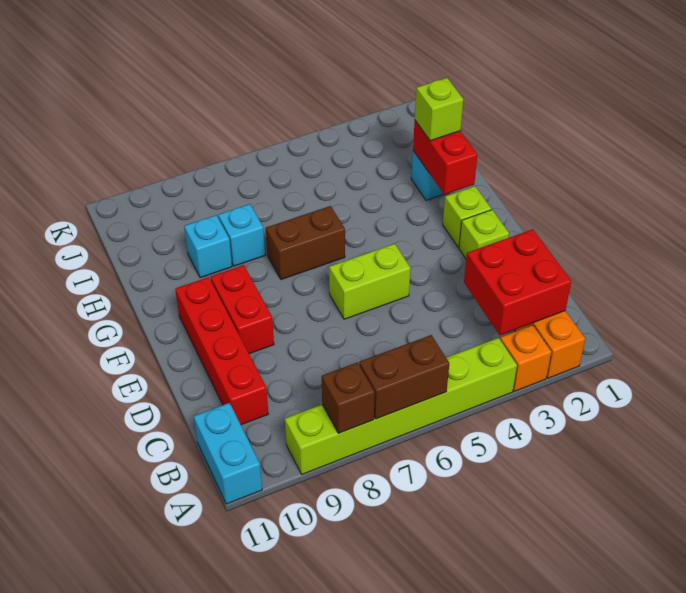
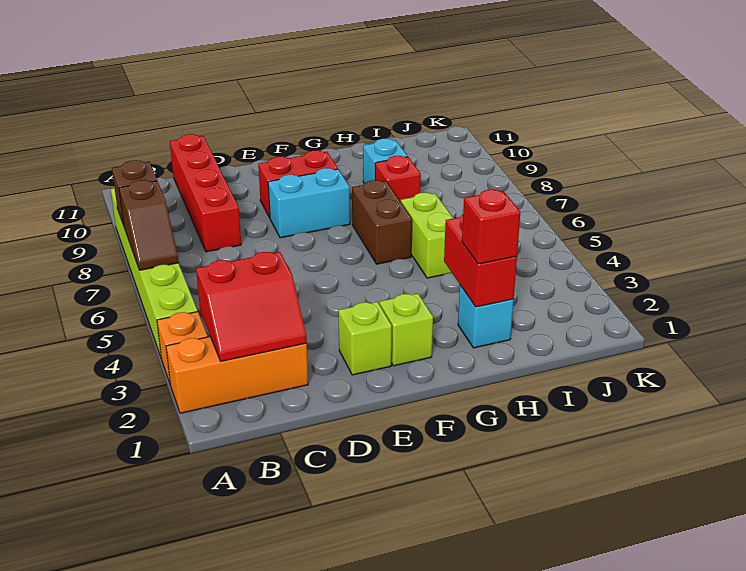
brown brick A6:A7 level 2 -> brown slope A6:A7 level 2 top 7
cyan brick A11:B11 level 1 -> cyan brick E8:F8 level 1
red brick B2:C3 level 2 -> red slope B2:C3 level 2 top 3
red brick C10:F10 level 1 -> red brick C8:C11 level 1
lime brick E5:E6 level 1 -> lime brick H5:H6 level 1
red brick G2:H2 level 2 -> red brick H2:H3 level 2
lime brick H2 level 3 -> red brick H2 level 3
cyan brick H8 level 1 -> red brick H8 level 1

